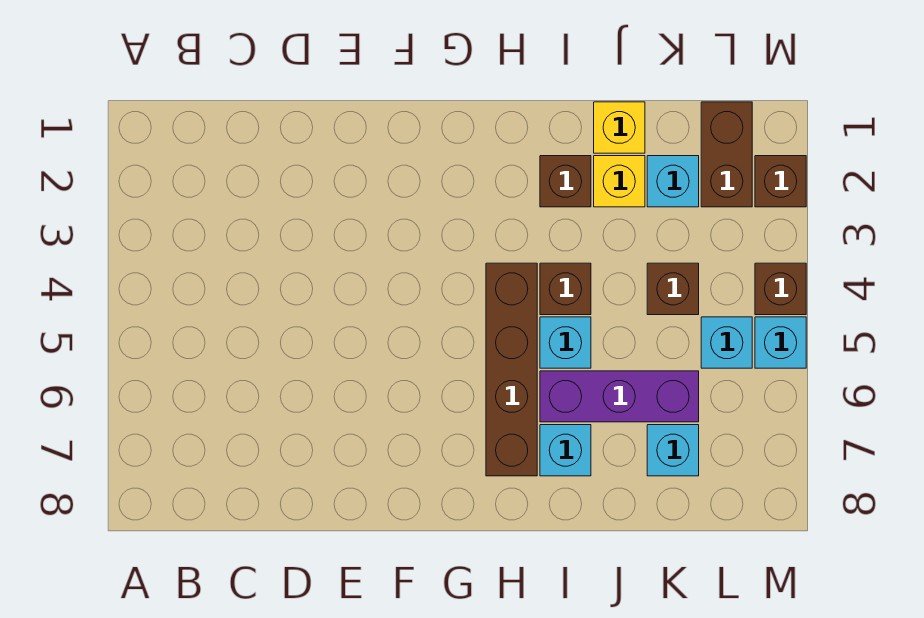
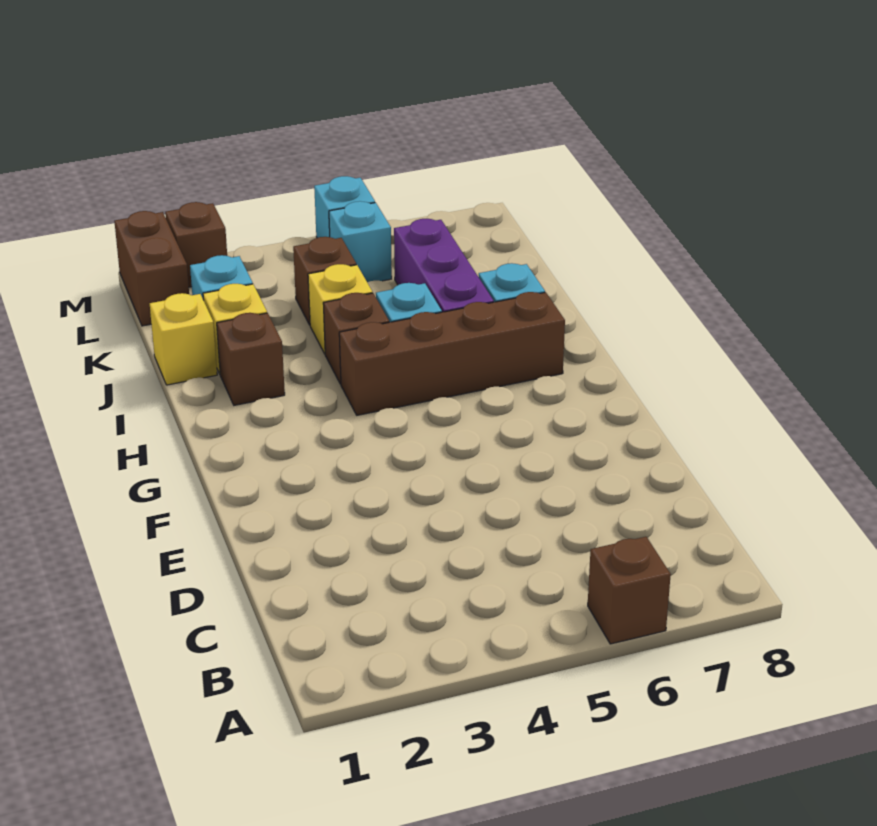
none -> yellow brick J4 level 1
cyan brick K7 level 1 -> none
brown brick L1:L2 level 1 -> brown brick L1:M1 level 1
brown brick M4 level 1 -> brown brick A6 level 1

